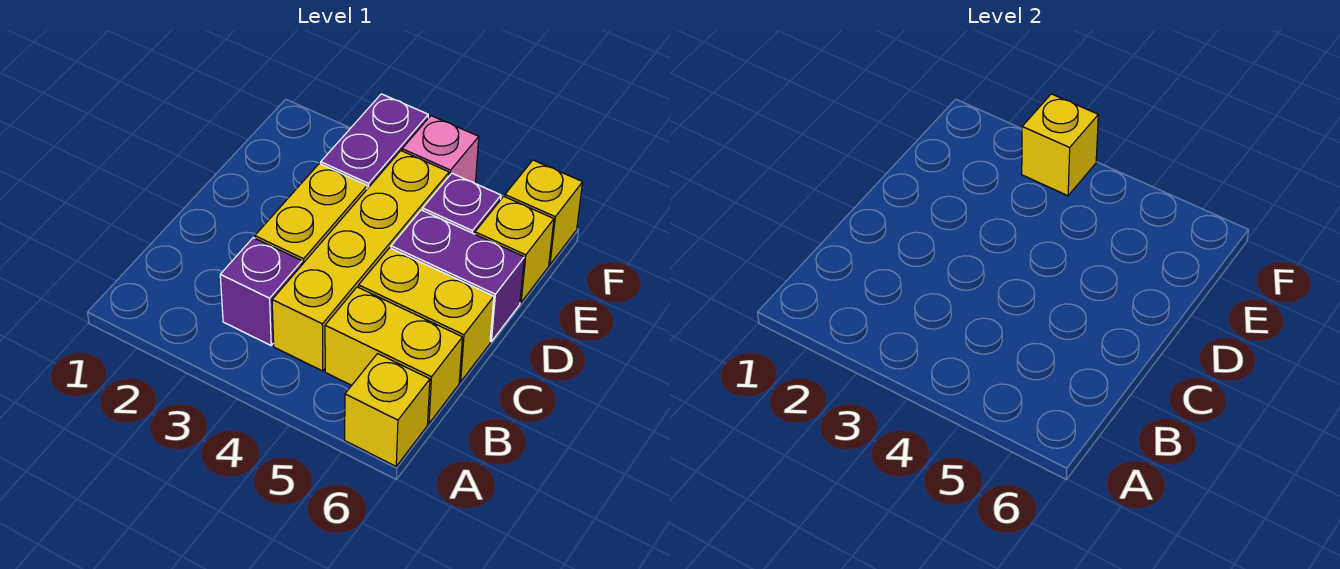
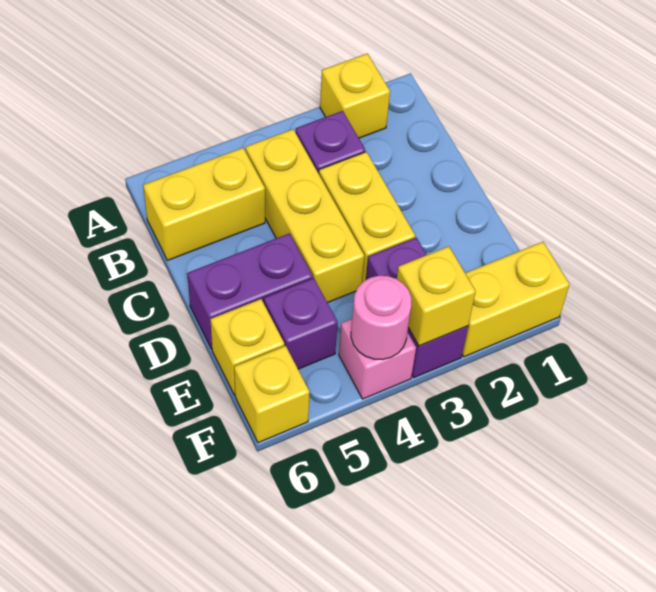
yellow brick A6 level 1 -> yellow brick A2 level 1
yellow brick B4:E4 level 1 -> yellow brick B4:D4 level 1
yellow brick C5:C6 level 1 -> yellow brick F1:F2 level 1
none -> pink round brick F4 level 2

